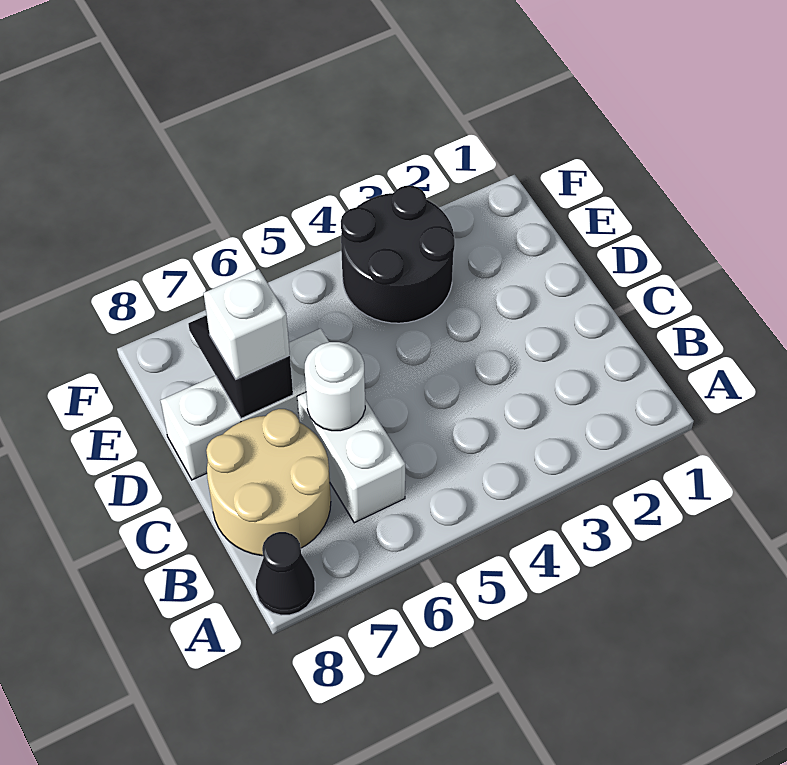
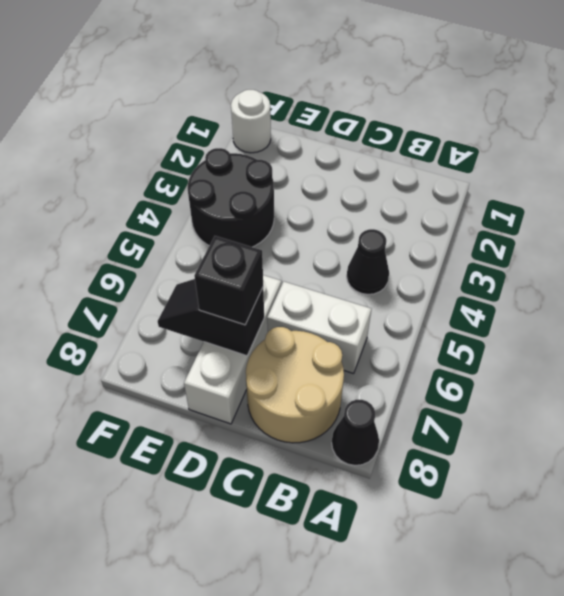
none -> black cone B4 level 1
white round brick C6 level 2 -> white round brick F1 level 1
white brick D7 level 3 -> black brick D7 level 3

